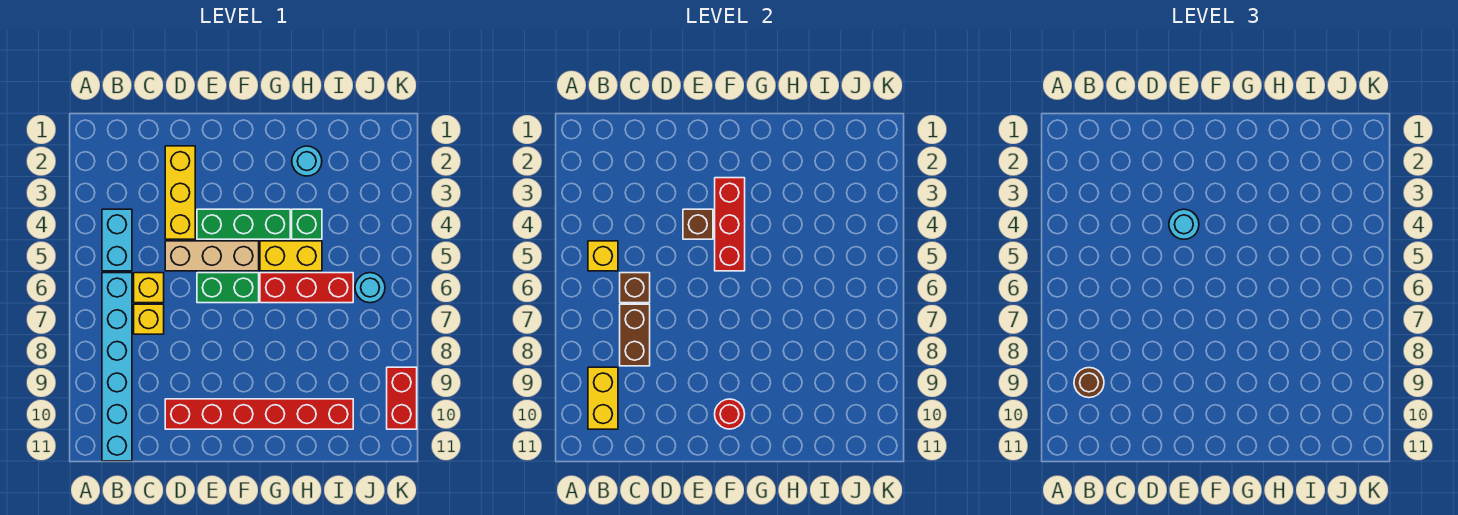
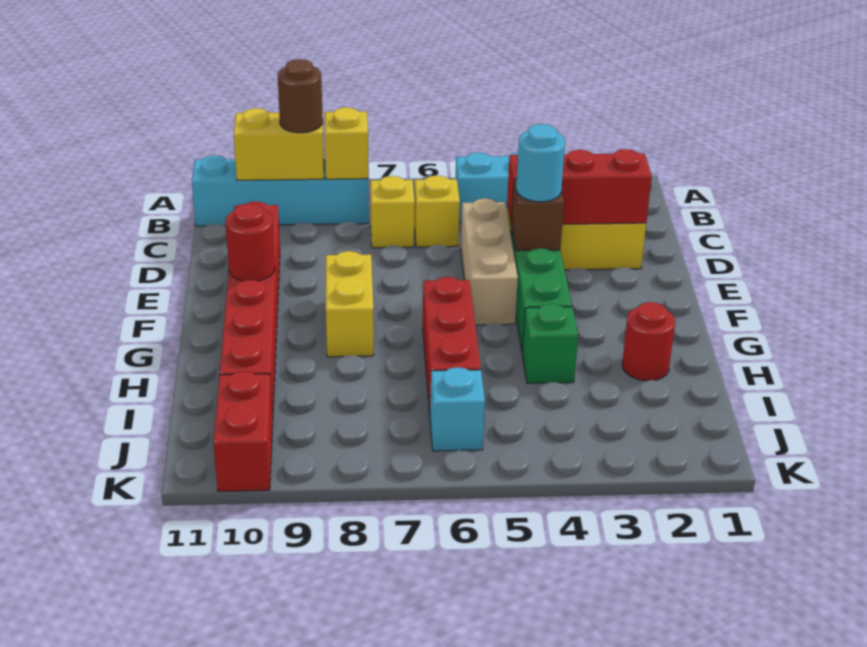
yellow brick B5 level 2 -> yellow brick B8 level 2
cyan brick B6:B11 level 1 -> cyan brick B8:B11 level 1
brown brick C6 level 2 -> none
brown brick C7:C8 level 2 -> none
green brick E6:F6 level 1 -> none
red brick F3:F5 level 2 -> red brick D2:D4 level 2
yellow brick G5:H5 level 1 -> yellow brick F8:G8 level 1
cyan round brick H2 level 1 -> red round brick H2 level 1
cyan round brick J6 level 1 -> cyan brick J6 level 1
red brick K9:K10 level 1 -> red brick J10:K10 level 1

